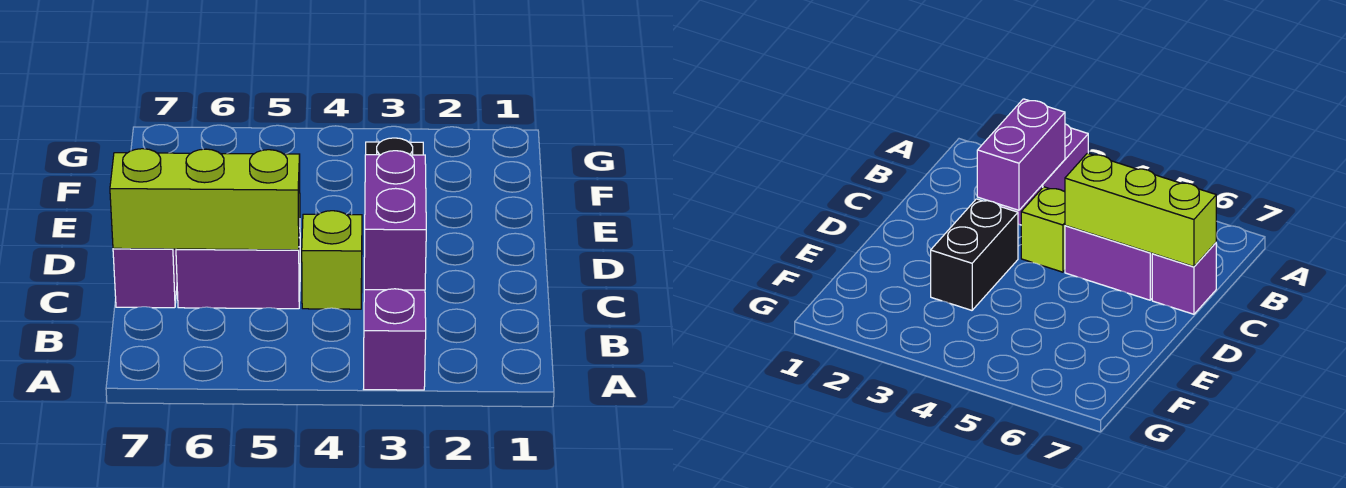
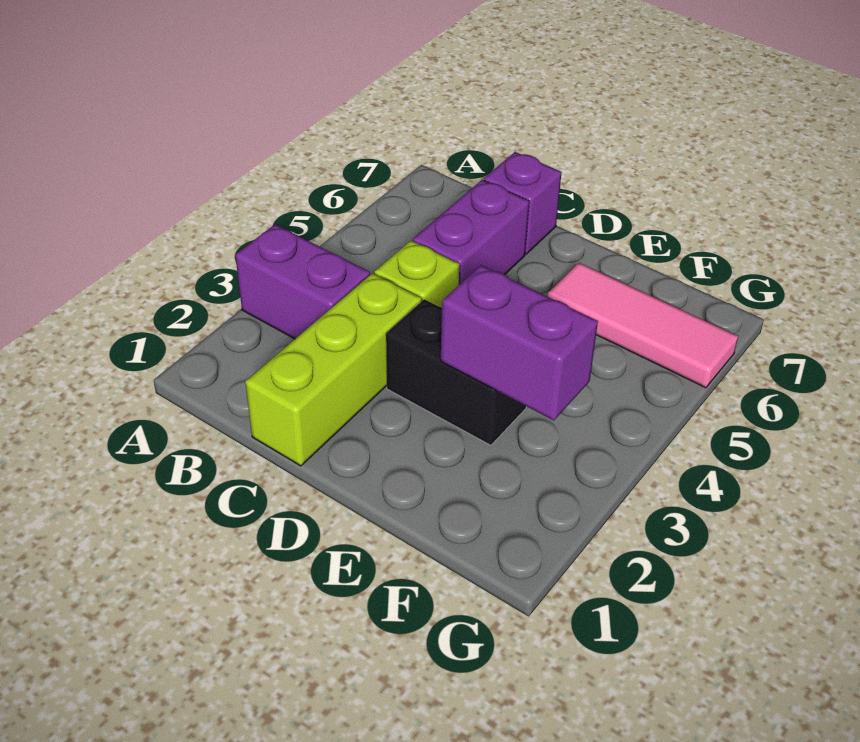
purple brick B3:C3 level 2 -> purple brick E3:F3 level 2
lime brick C5:C7 level 2 -> lime brick C1:C3 level 1
none -> pink tile E6:G6 level 1

